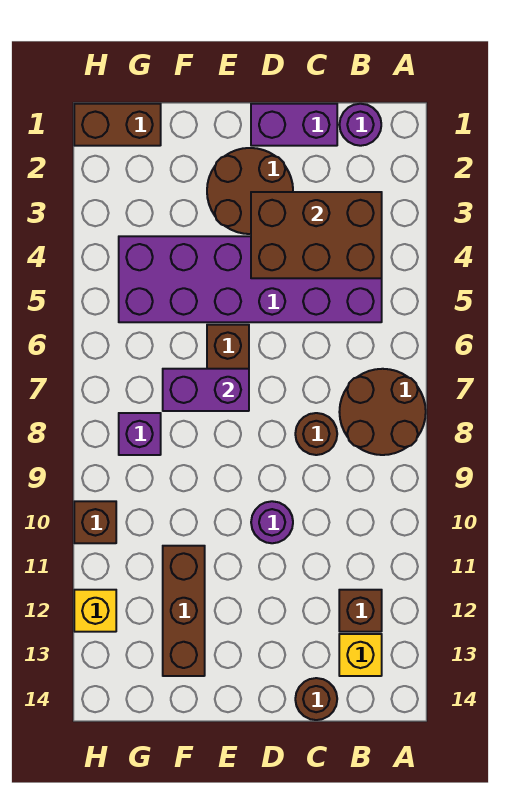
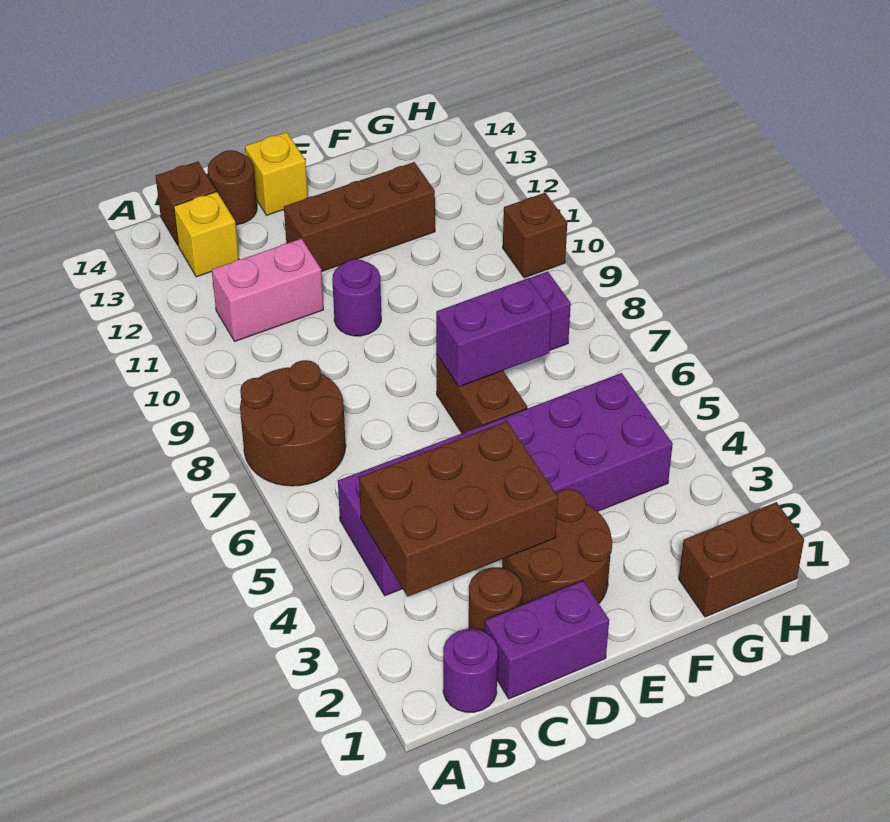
none -> pink brick B11:C11 level 1
brown brick B12 level 1 -> brown brick B14 level 1
brown round brick C8 level 1 -> brown round brick C2 level 1
brown brick F11:F13 level 1 -> brown brick D12:F12 level 1
yellow brick H12 level 1 -> yellow brick D14 level 1

